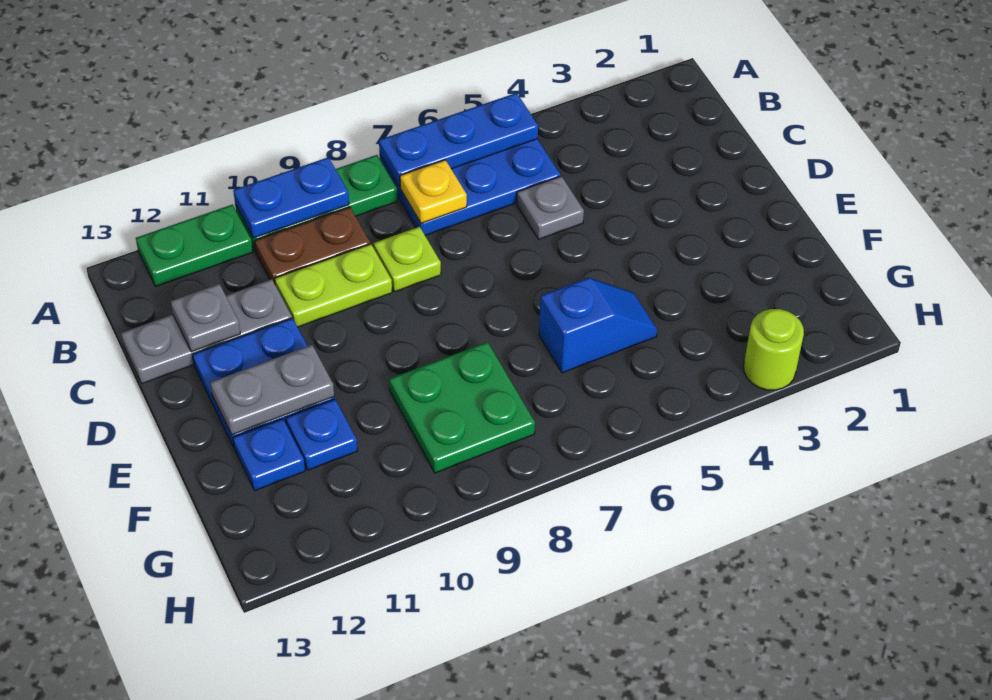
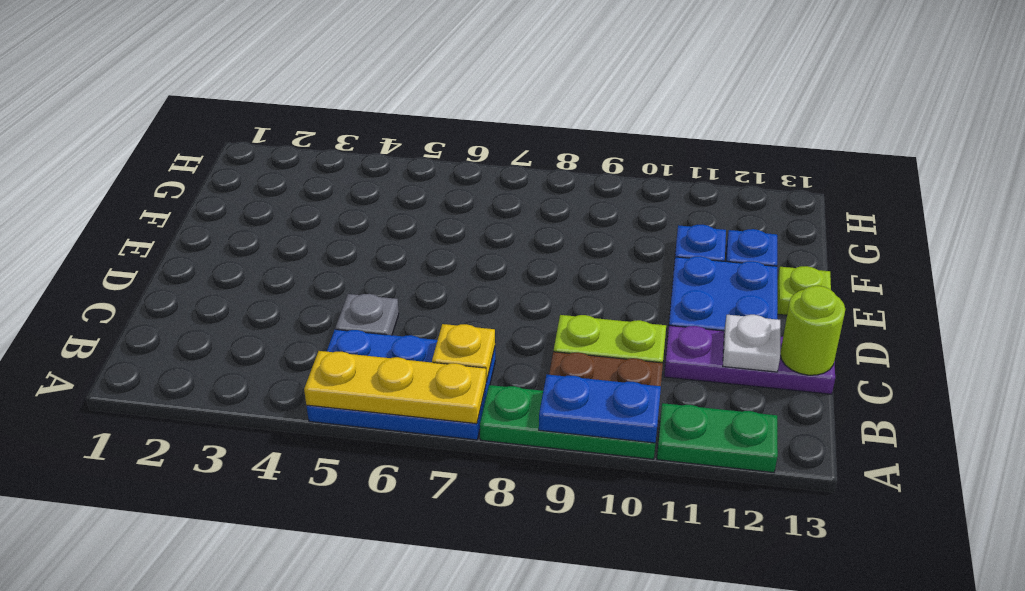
blue plate A5:A7 level 2 -> yellow plate A5:A7 level 2
lime plate C8 level 1 -> lime plate E13 level 1
grey plate C11:C13 level 1 -> purple plate C11:C13 level 1
grey plate C12 level 2 -> white plate C12 level 2
grey plate E11:E12 level 2 -> none
blue slope F5:F6 level 1 top 6 -> none
green plate F8:G9 level 1 -> none
lime round brick H3 level 1 -> lime round brick C13 level 2

